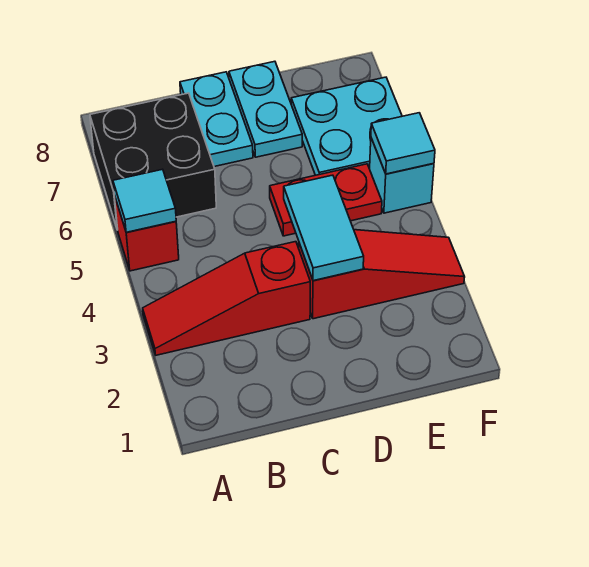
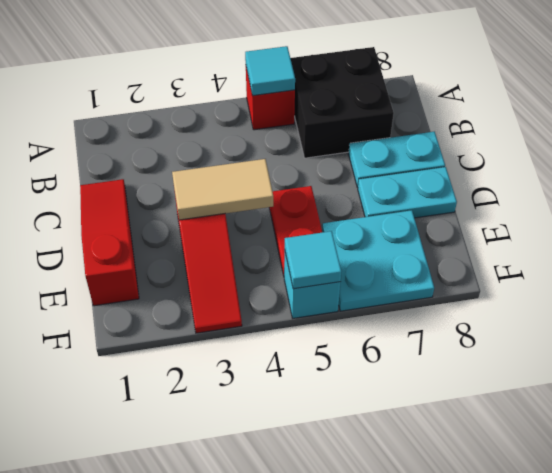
red slope A3:C3 level 1 top C -> red slope C1:E1 level 1 top E
cyan tile D3:D4 level 2 -> tan tile D3:D4 level 2

